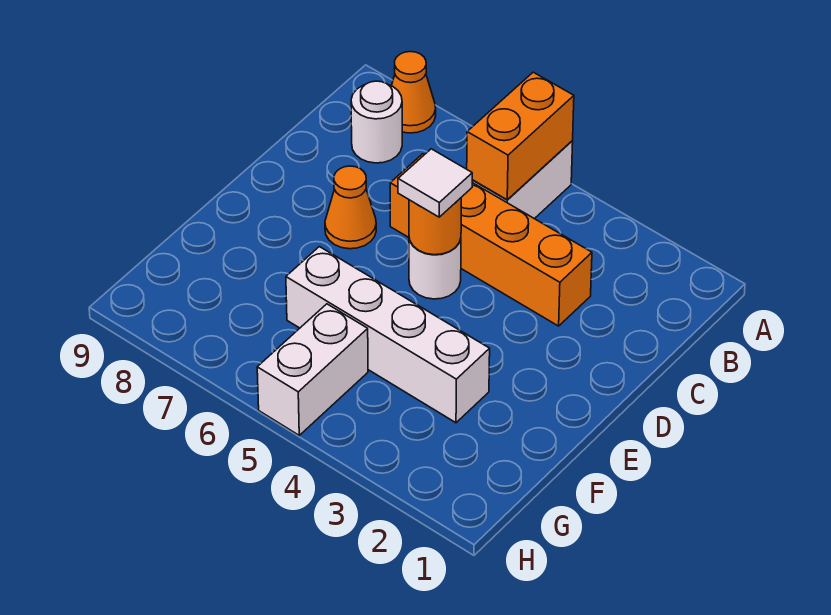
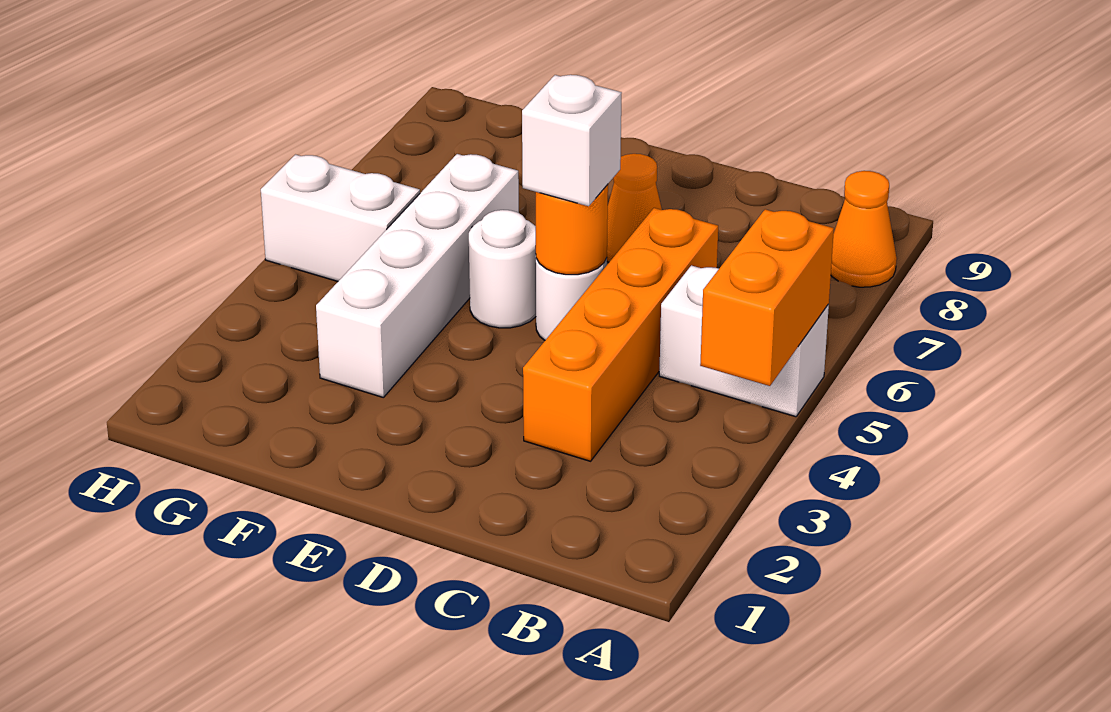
orange brick A5:B5 level 2 -> orange brick A4:A5 level 2
white round brick B8 level 1 -> white round brick E5 level 1
white tile D5 level 3 -> white brick D5 level 3

